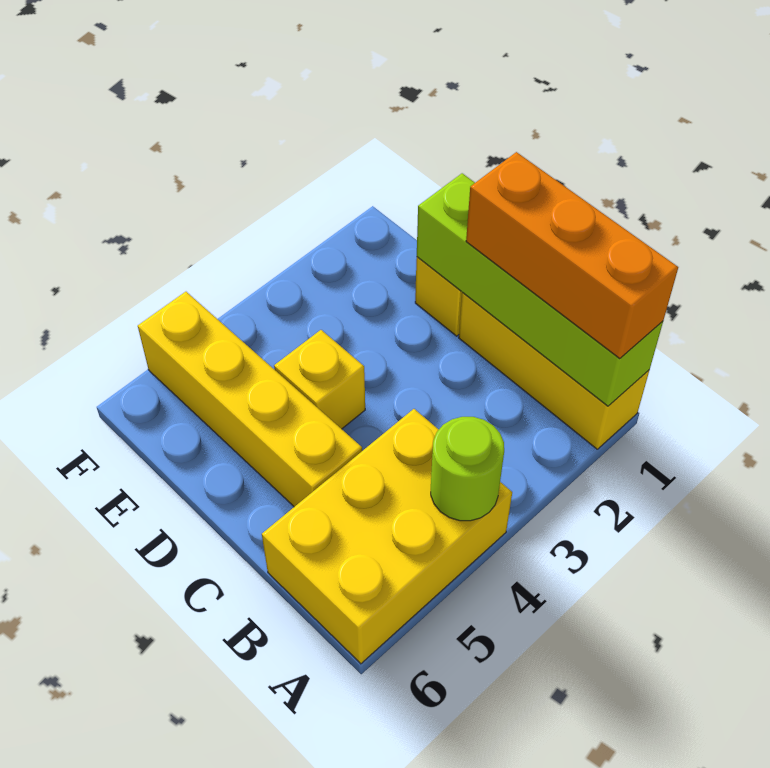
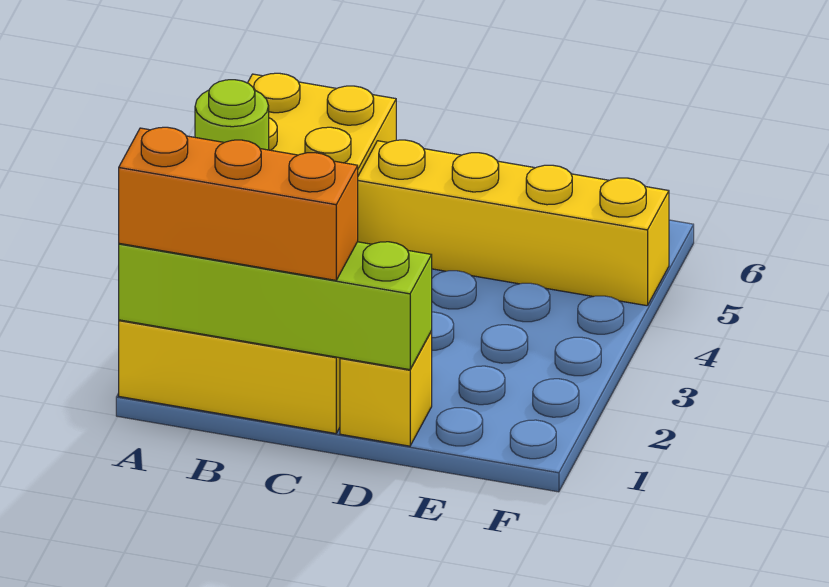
yellow brick D4 level 1 -> none

